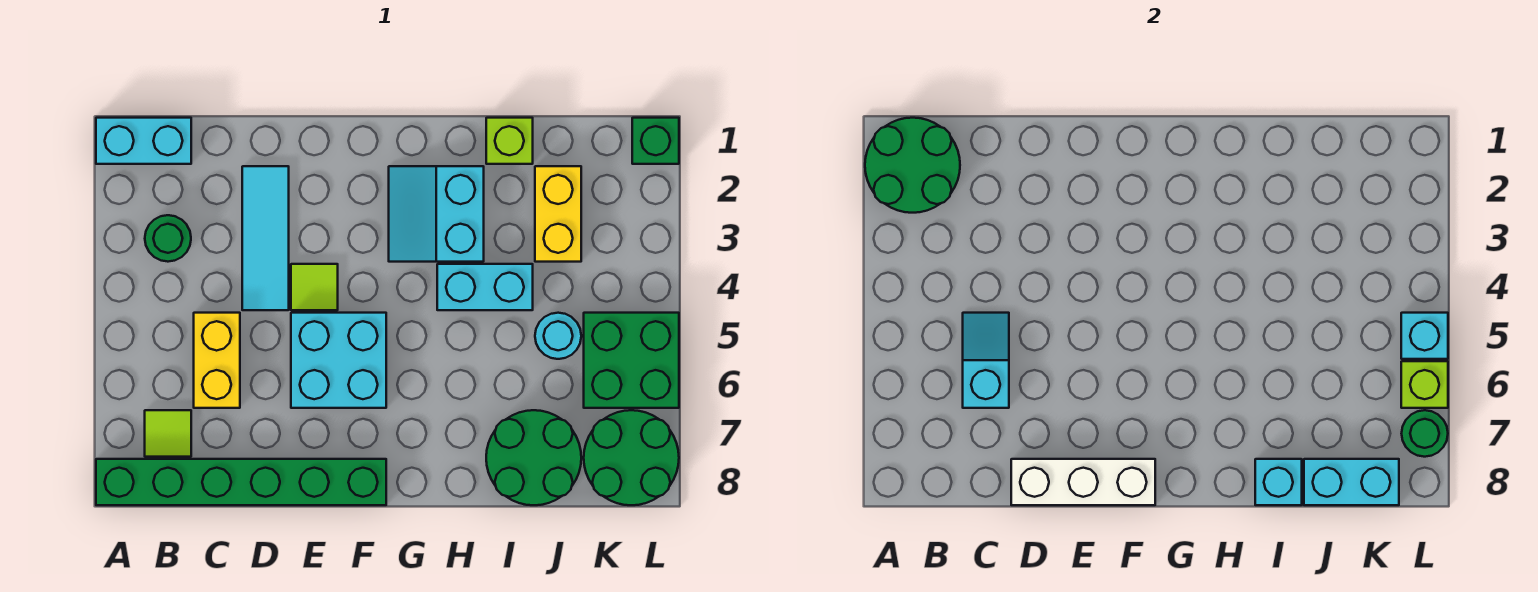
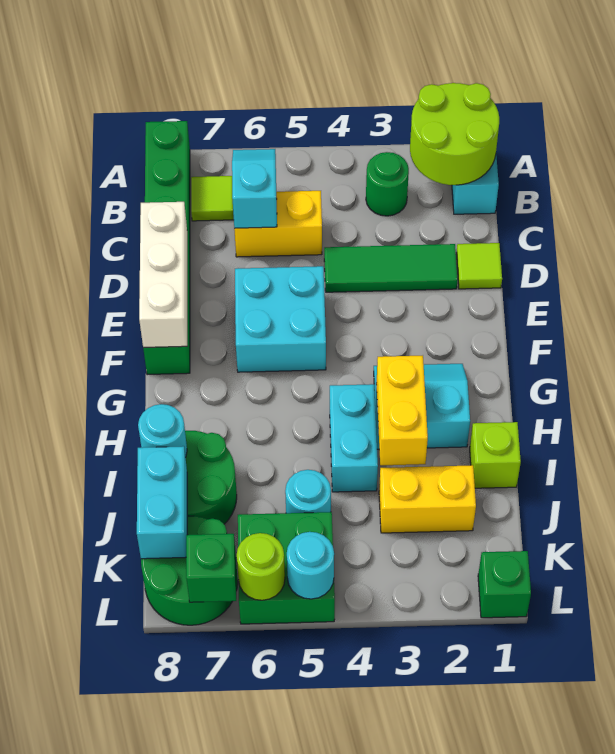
green round brick A1:B2 level 2 -> lime round brick A1:B2 level 2
cyan slope C5:C6 level 2 top 6 -> cyan slope B6:C6 level 2 top C
cyan tile D2:D4 level 1 -> green tile D2:D4 level 1
lime tile E4 level 1 -> lime tile D1 level 1
none -> yellow brick H3:I3 level 2
cyan brick I8 level 2 -> cyan round brick I8 level 2
cyan brick L5 level 2 -> cyan round brick L5 level 2
lime brick L6 level 2 -> lime round brick L6 level 2
green round brick L7 level 2 -> green brick L7 level 2

